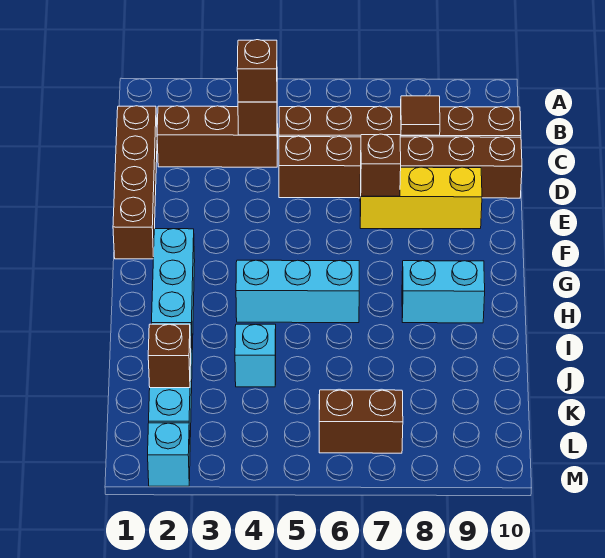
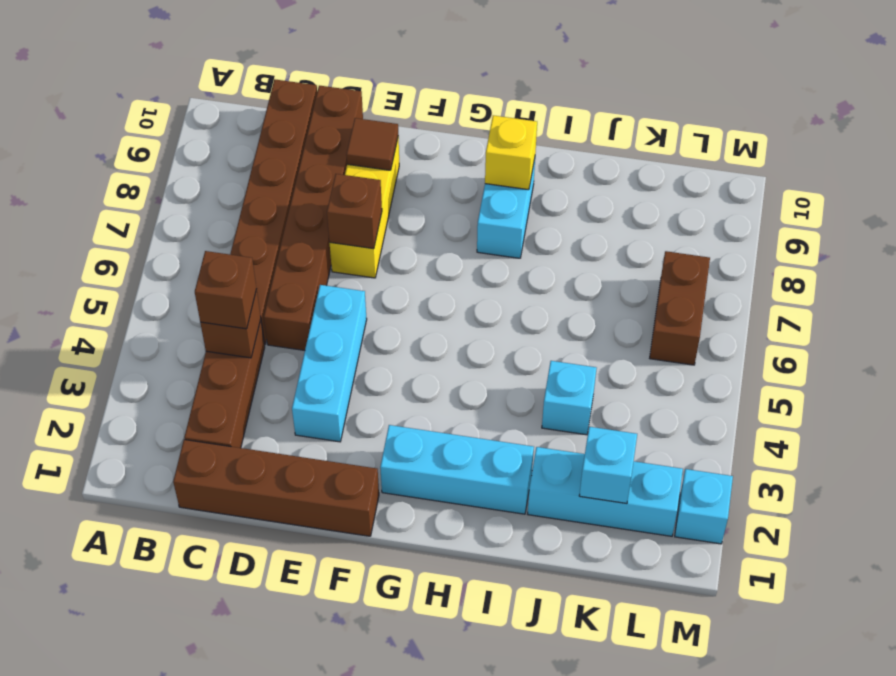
brown tile C8 level 2 -> brown tile E9 level 2
cyan brick H4:H6 level 1 -> cyan brick E3:E5 level 1
none -> yellow brick H9 level 2
brown brick K2 level 2 -> cyan brick K2 level 2

